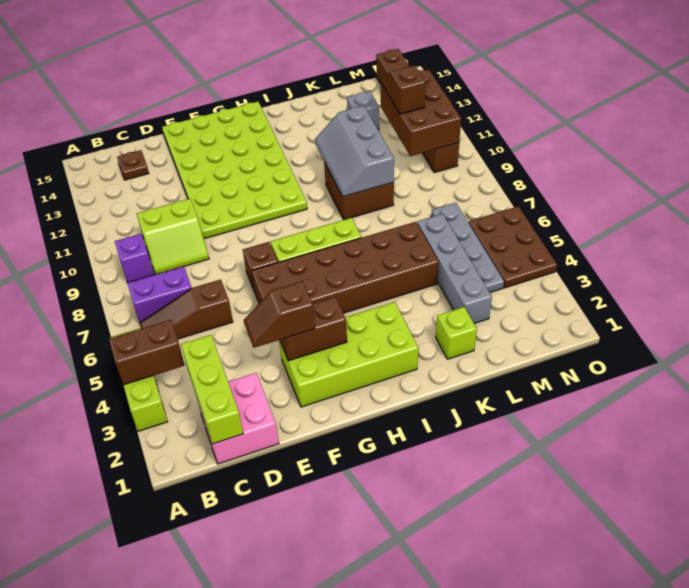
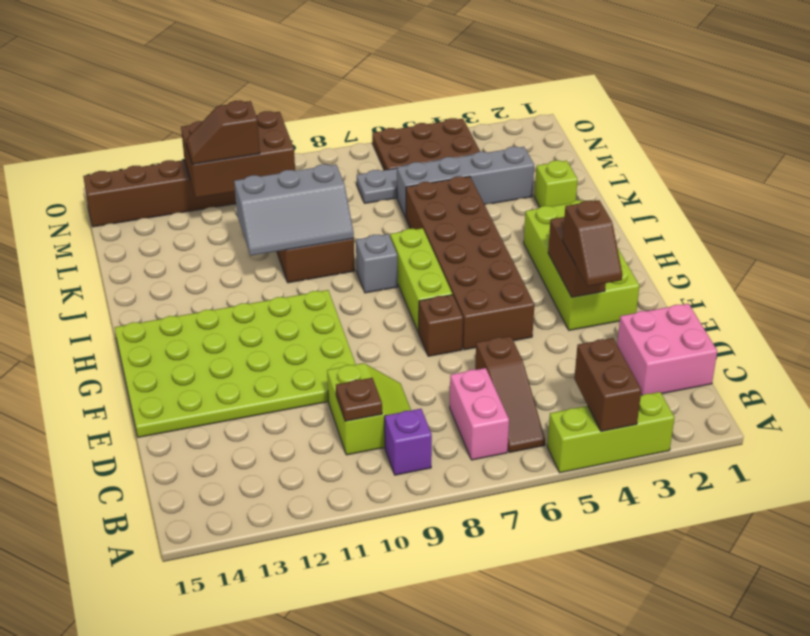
purple brick B7:C7 level 1 -> pink brick B7:C7 level 1
lime brick C1:C3 level 2 -> none
brown plate C14 level 1 -> brown plate C10 level 2
grey brick L13 level 1 -> grey brick I8 level 1

